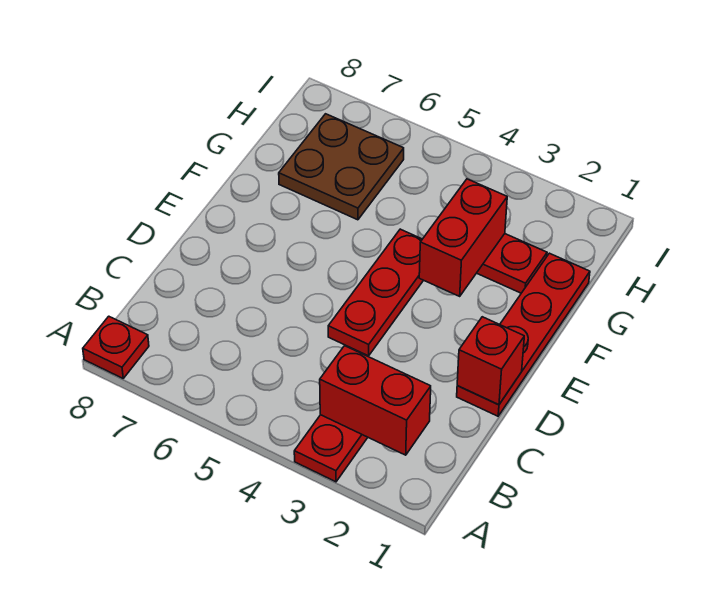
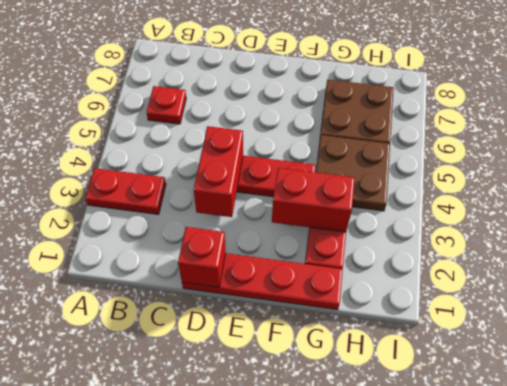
red plate A8 level 1 -> red plate B6 level 1
red brick B2:B3 level 2 -> red brick D3:D4 level 2
none -> brown plate G4:H5 level 1

